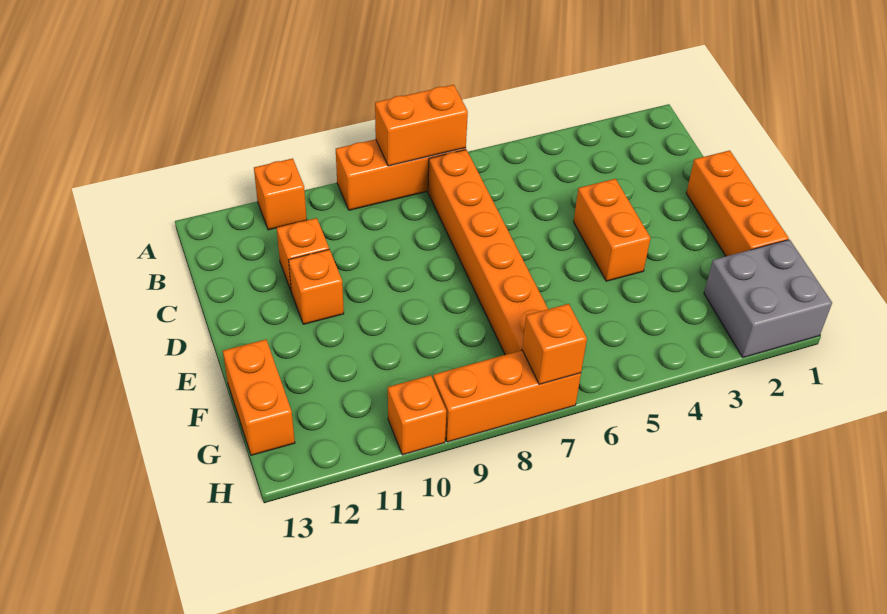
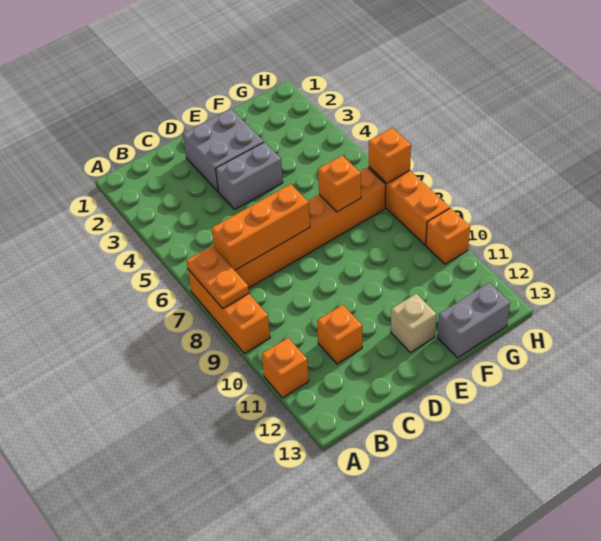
orange brick A7:A8 level 2 -> orange plate A7:A8 level 2
orange brick D1:F1 level 1 -> orange brick B7:D7 level 2
orange brick D4:E4 level 1 -> grey brick D4:E4 level 1
orange brick D11 level 1 -> orange brick F7 level 2
none -> tan brick E12 level 1
orange brick F13:G13 level 1 -> grey brick F13:G13 level 1
grey brick G1:H2 level 1 -> grey brick D2:E3 level 1

